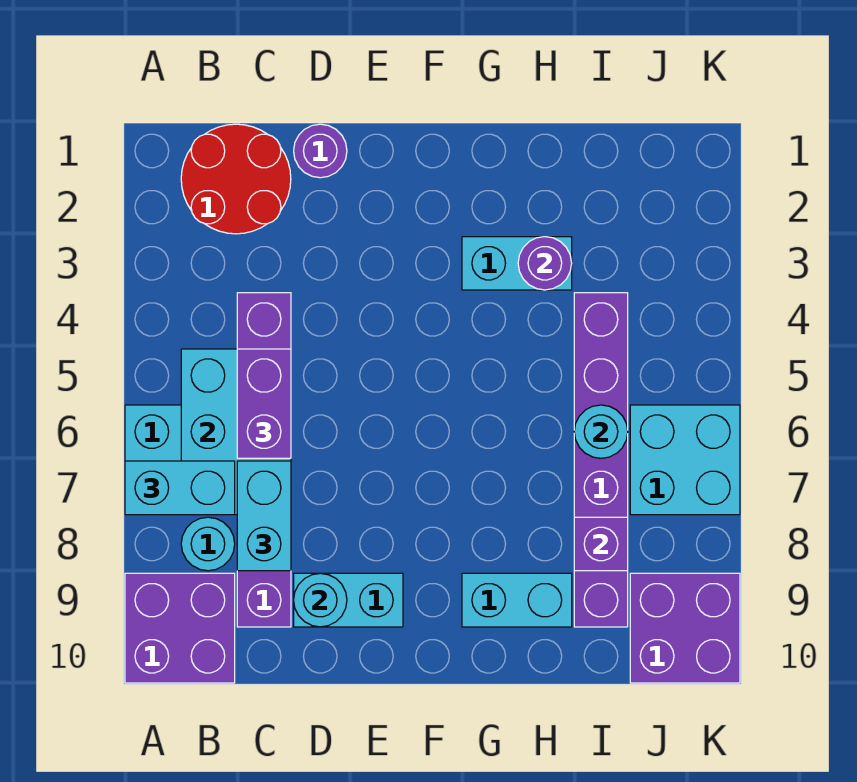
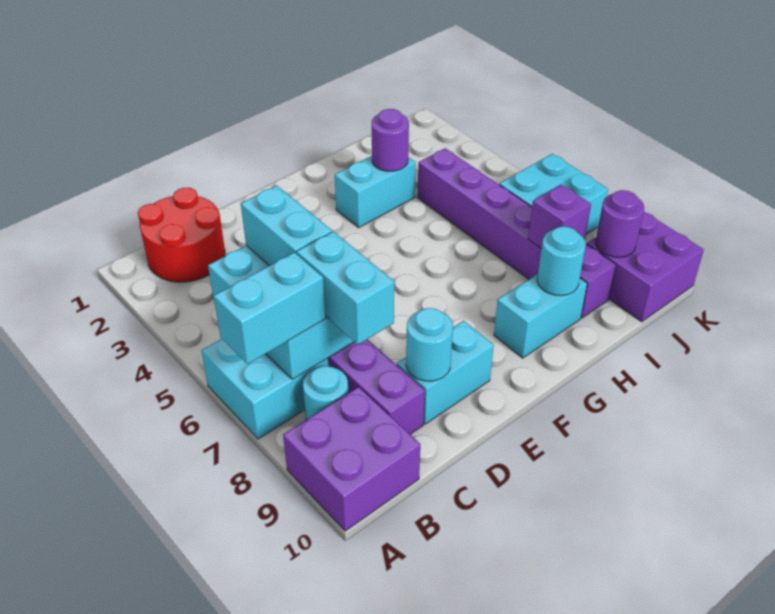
purple brick C5:C6 level 3 -> cyan brick C5:C6 level 3
purple round brick D1 level 1 -> purple round brick J9 level 2
cyan round brick I6 level 2 -> cyan round brick H9 level 2

